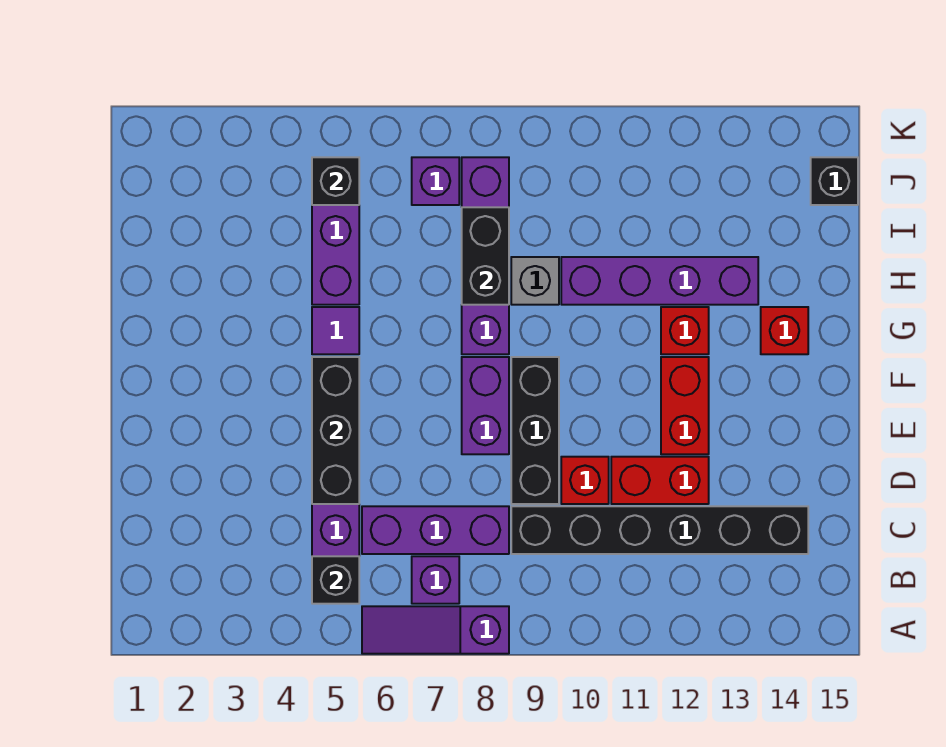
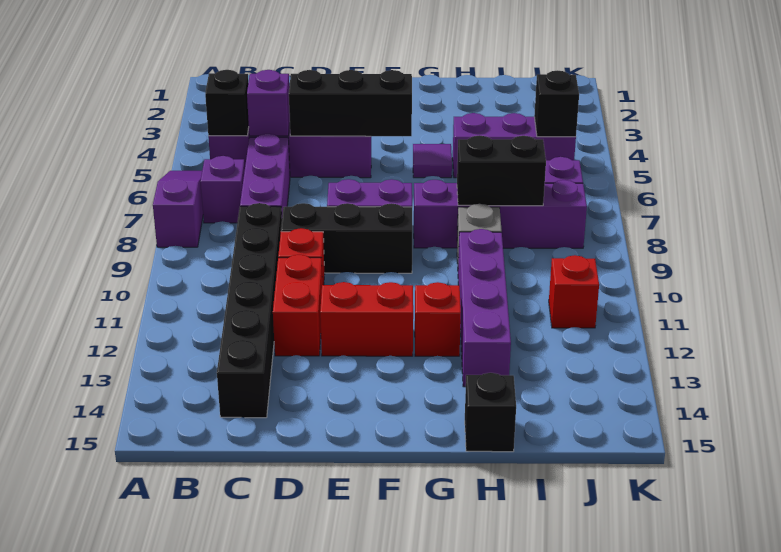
none -> purple brick C5 level 2
red brick G14 level 1 -> red brick J11 level 1
black brick J15 level 1 -> black brick H15 level 1

